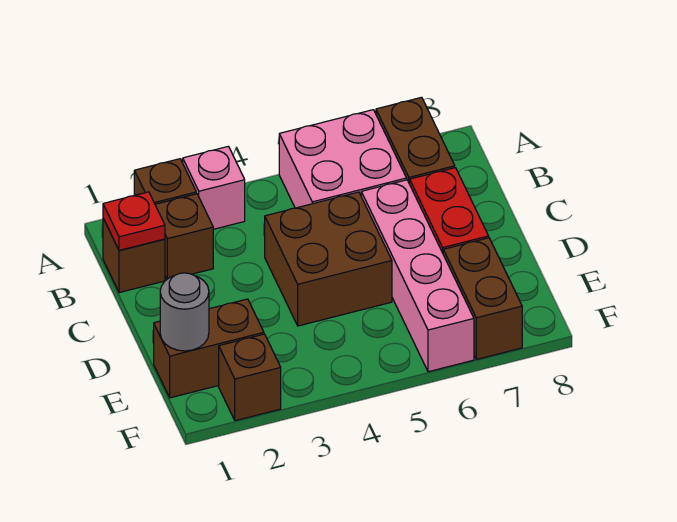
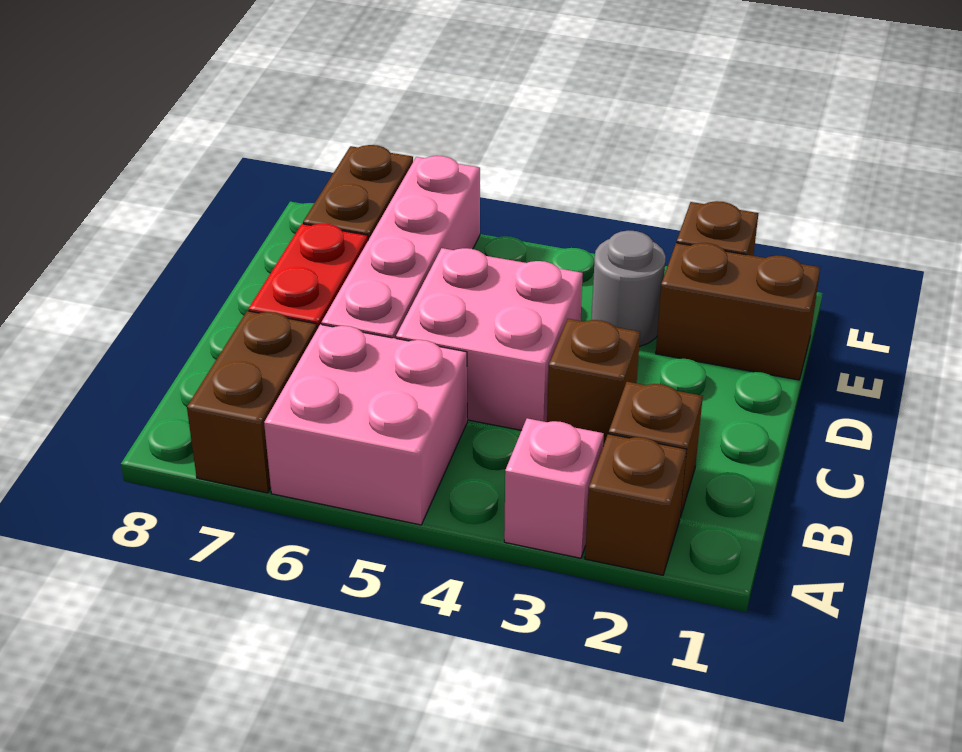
brown brick B1 level 1 -> brown brick C3 level 1
red plate B1 level 2 -> none
brown brick C4:D5 level 1 -> pink brick C4:D5 level 1
grey round brick E1 level 2 -> grey round brick E3 level 1

